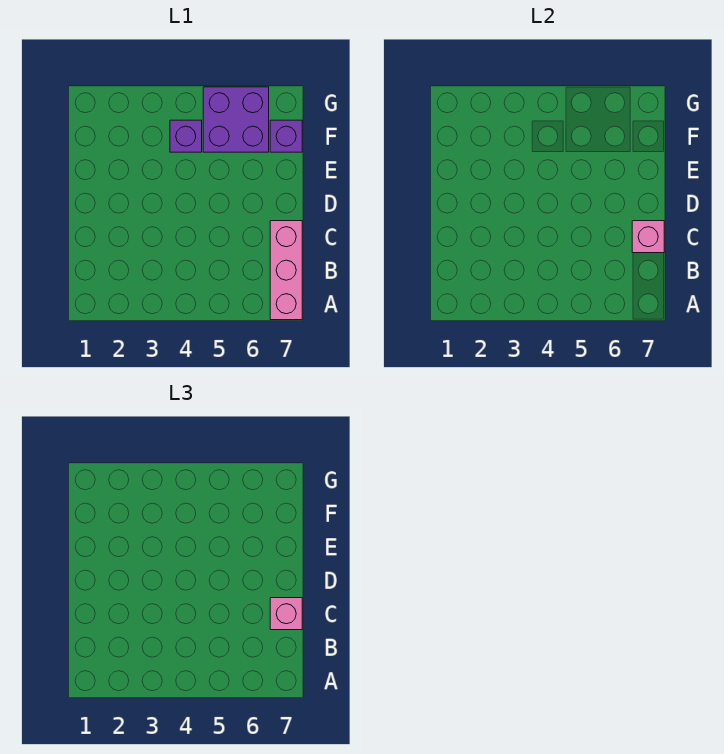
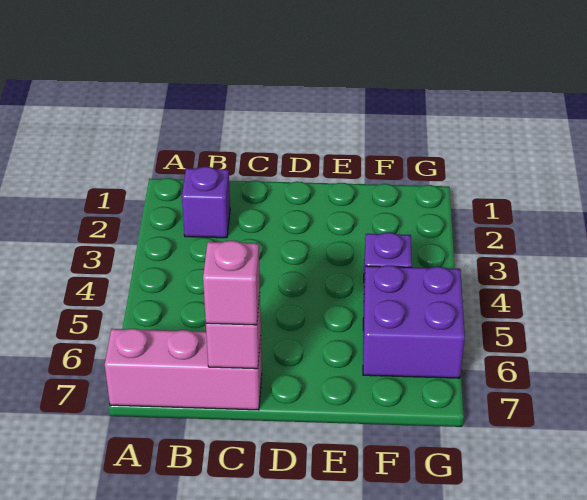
purple brick F7 level 1 -> purple brick B2 level 1

